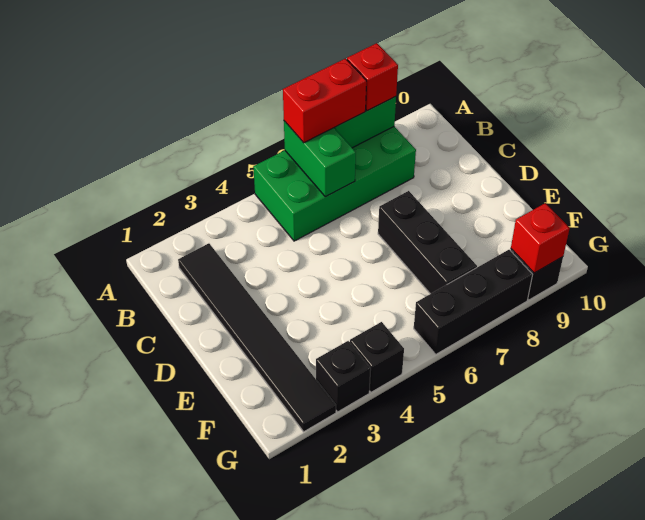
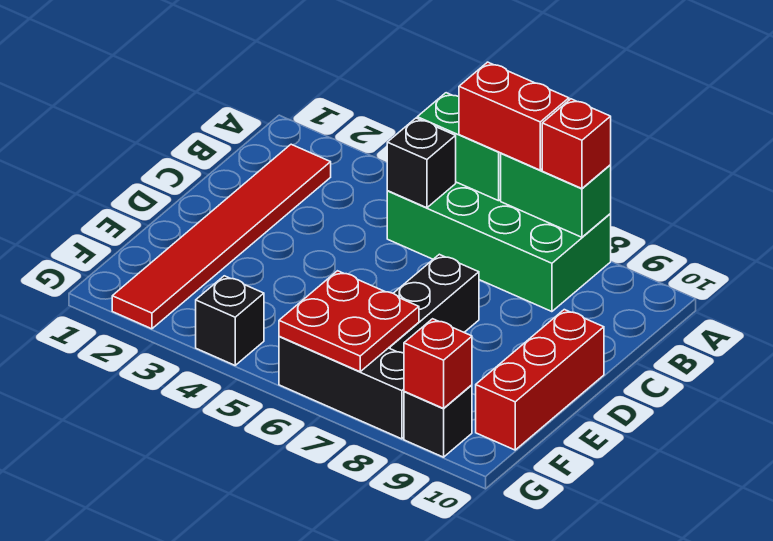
green brick A6:B6 level 2 -> green brick A5:A6 level 2
black tile B2:G2 level 1 -> red tile B2:G2 level 1
none -> red brick D10:F10 level 1
none -> red plate F6:G7 level 2
black brick G3 level 1 -> black brick B5 level 2

